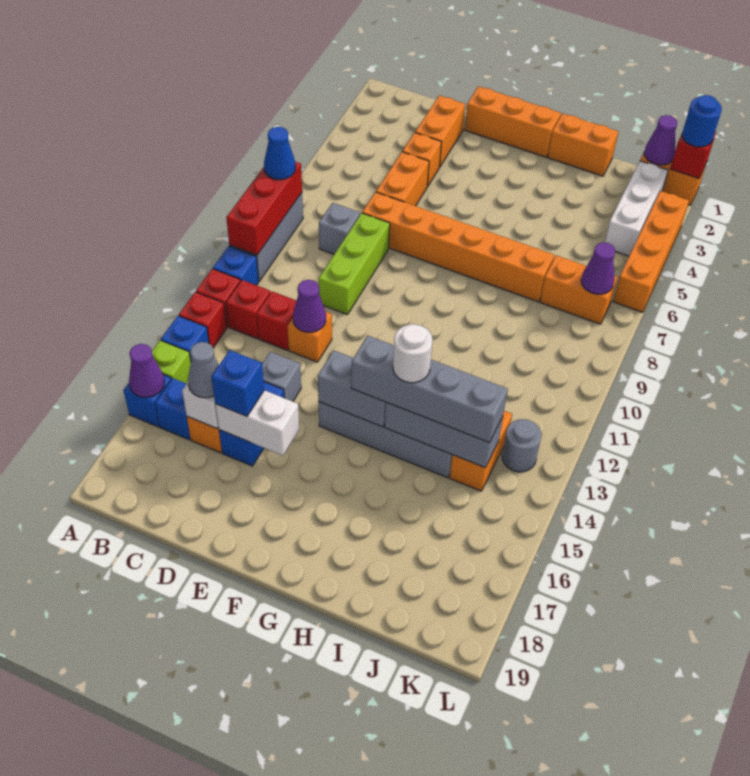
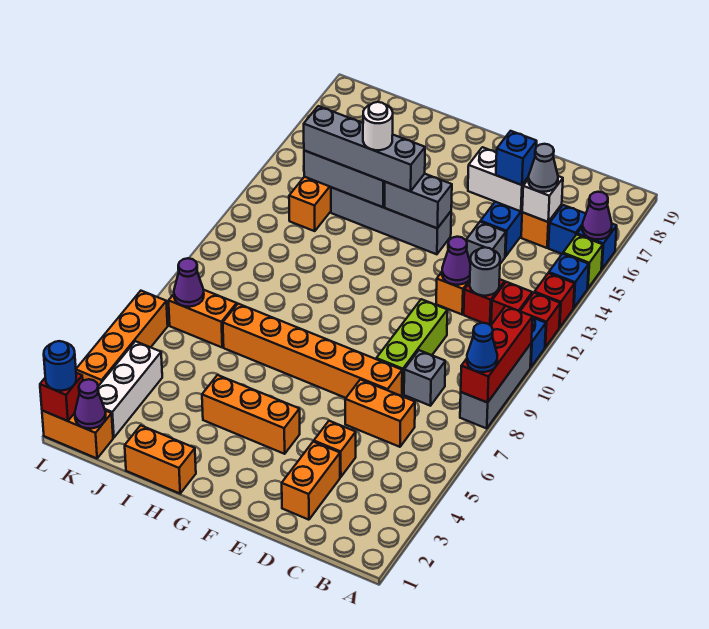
orange brick D5:D6 level 1 -> orange brick C6:D6 level 1
orange brick E1:G1 level 1 -> orange brick F4:H4 level 1
grey round brick K13 level 1 -> grey round brick C12 level 2

